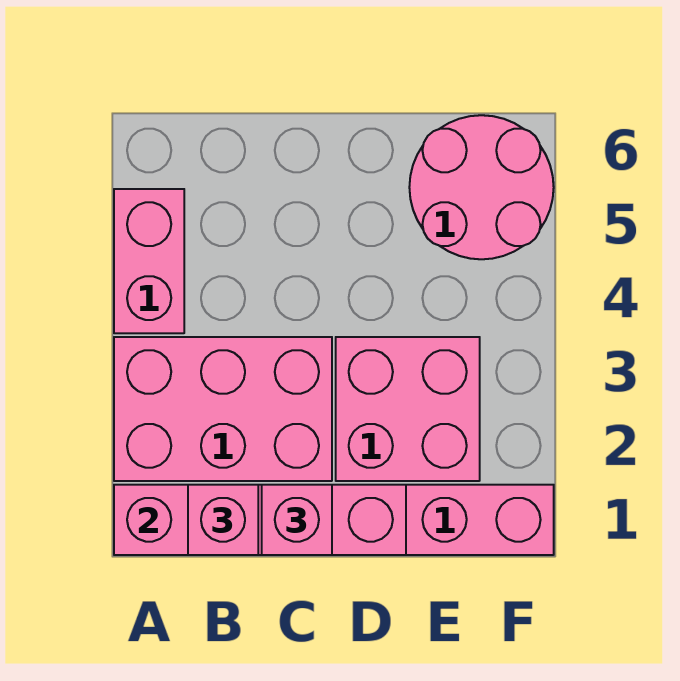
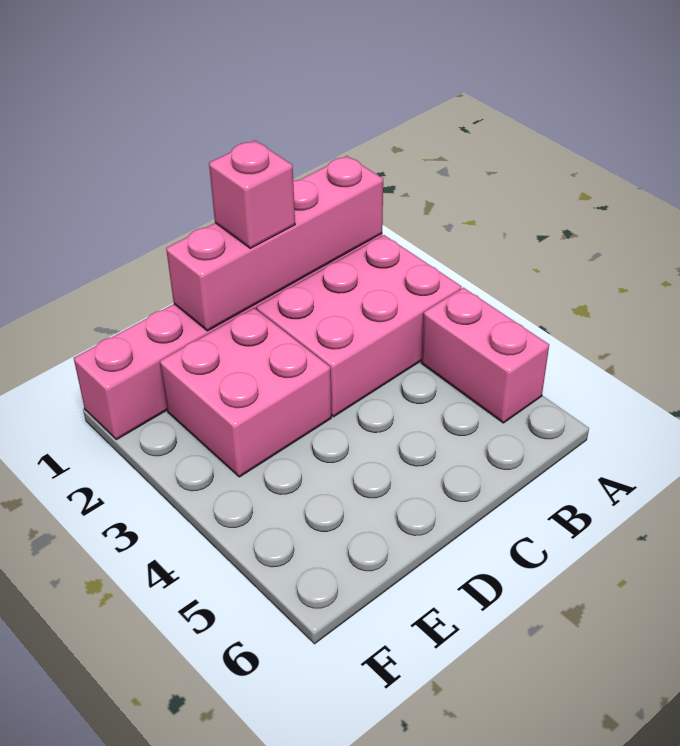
pink brick B1 level 3 -> none
pink round brick E5:F6 level 1 -> none

